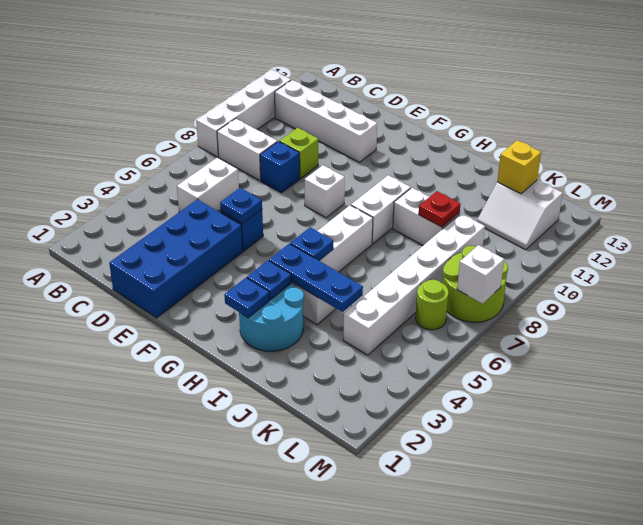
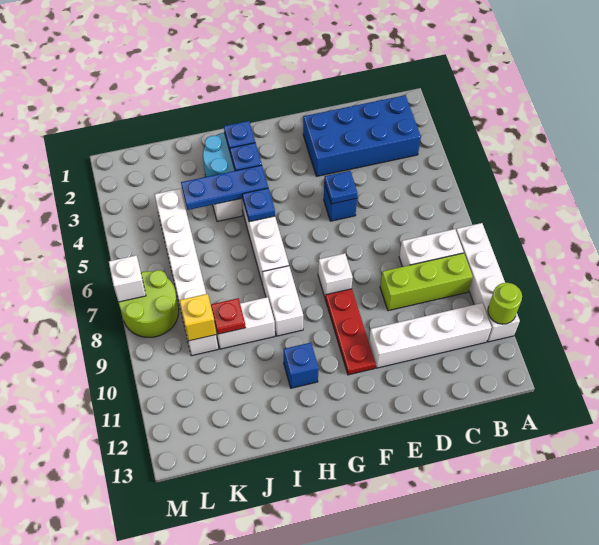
white brick C5:C6 level 1 -> none
blue brick D1:E4 level 1 -> blue brick B2:E3 level 1
blue brick D8 level 1 -> blue brick H11 level 1
lime brick D9 level 1 -> lime brick B9:D9 level 1
none -> red plate F9:F11 level 1
white slope K11:L12 level 1 top 12 -> none
yellow brick K12 level 2 -> yellow brick K9 level 2
lime round brick L6 level 1 -> lime round brick A11 level 2

